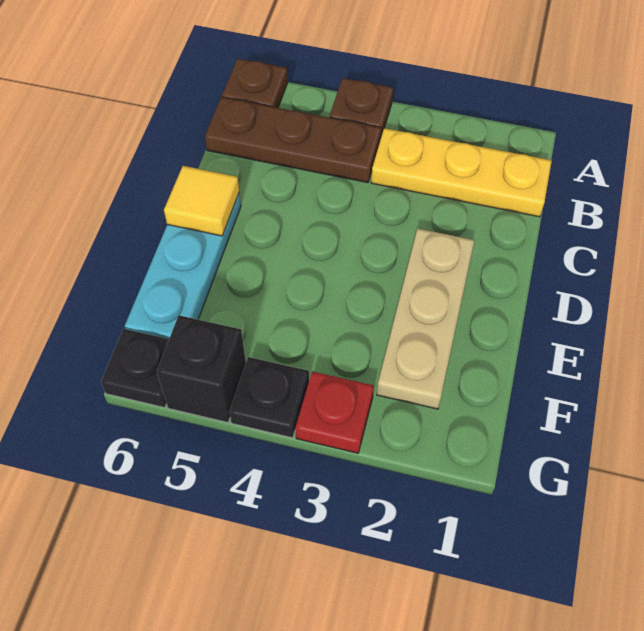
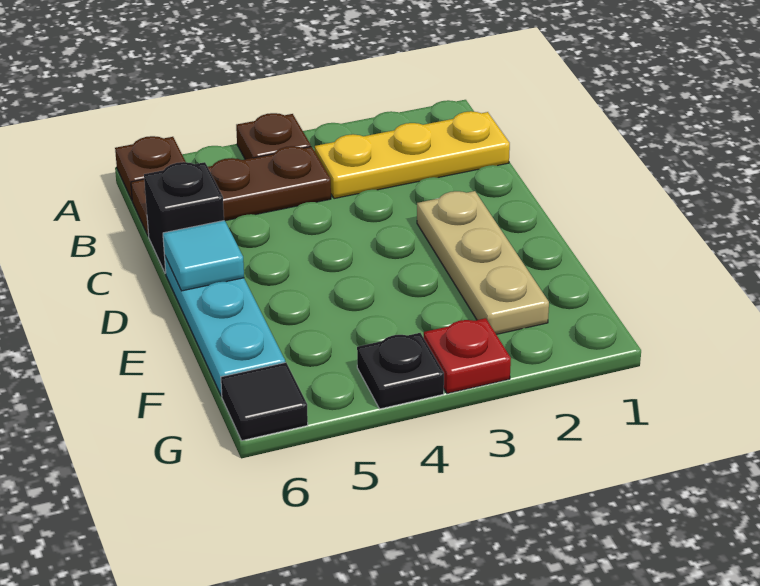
yellow tile D6 level 2 -> cyan tile D6 level 2
black brick G5 level 1 -> black brick C6 level 1
black plate G6 level 1 -> black tile G6 level 1

